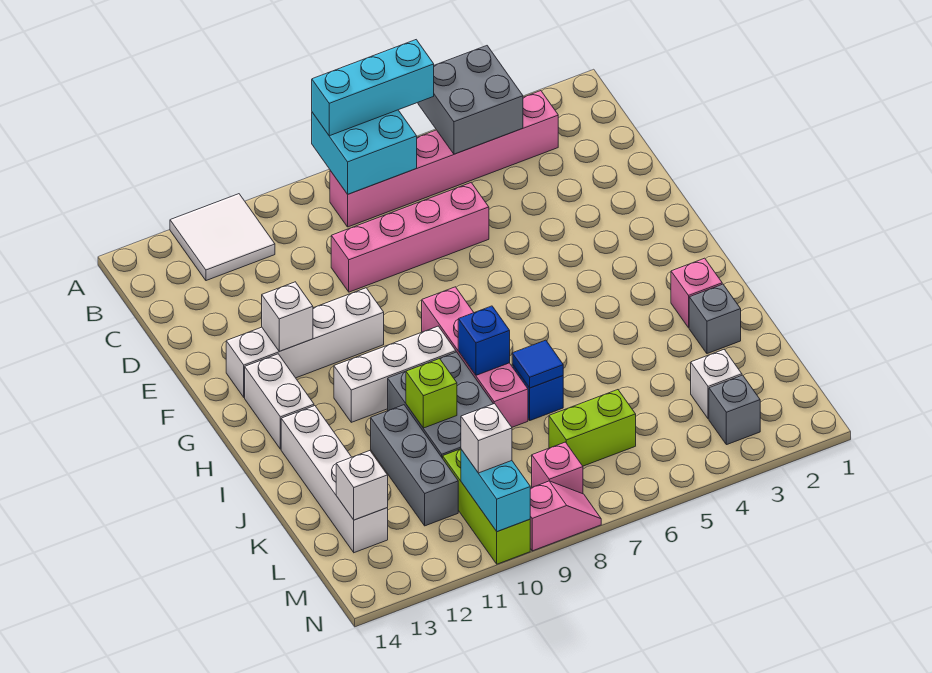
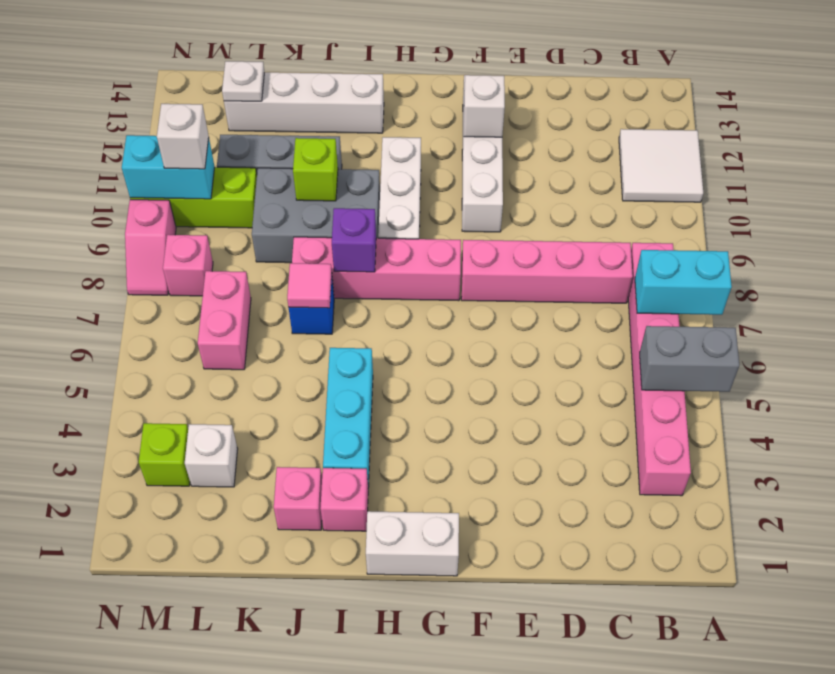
grey brick A4:B5 level 2 -> grey brick A5:B5 level 2
cyan brick A6:A8 level 3 -> cyan brick I3:I5 level 1
cyan brick A7:B8 level 2 -> cyan brick A7:B7 level 2
pink brick D6:D9 level 1 -> pink brick C8:F8 level 1
white brick G13:H13 level 1 -> white brick G1:H1 level 1
blue brick I8 level 2 -> purple brick I8 level 2
grey brick J2 level 1 -> pink brick J2 level 1
blue tile J7 level 2 -> pink tile J7 level 2
lime brick L6:L7 level 1 -> pink brick L6:L7 level 1
white brick L13 level 2 -> white plate L13 level 2
grey brick M3 level 1 -> lime brick M3 level 1

